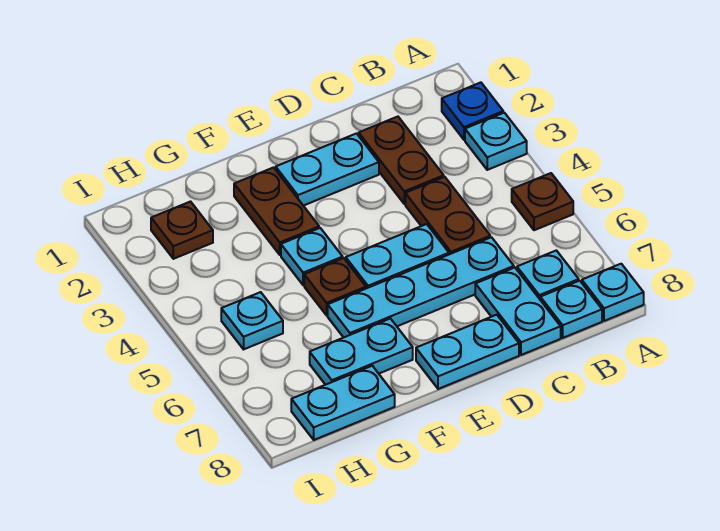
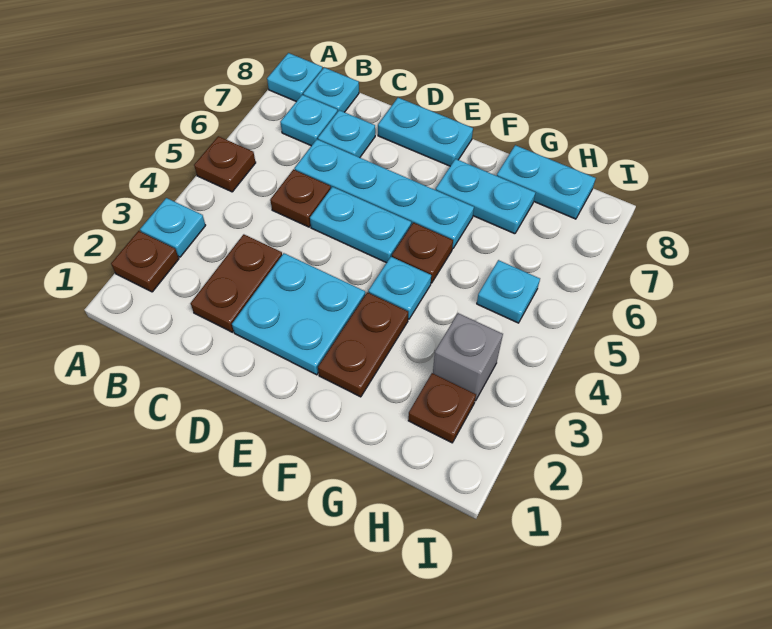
blue plate A2 level 1 -> brown plate A2 level 1
brown plate C4:C5 level 1 -> brown plate C5 level 1
cyan plate C7:C8 level 1 -> cyan plate C7 level 1
cyan plate D2:E2 level 1 -> cyan plate D2:E3 level 1
none -> grey brick H3 level 1

